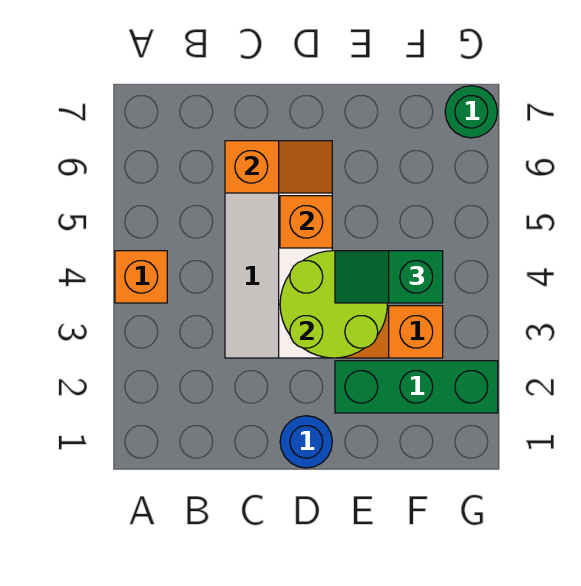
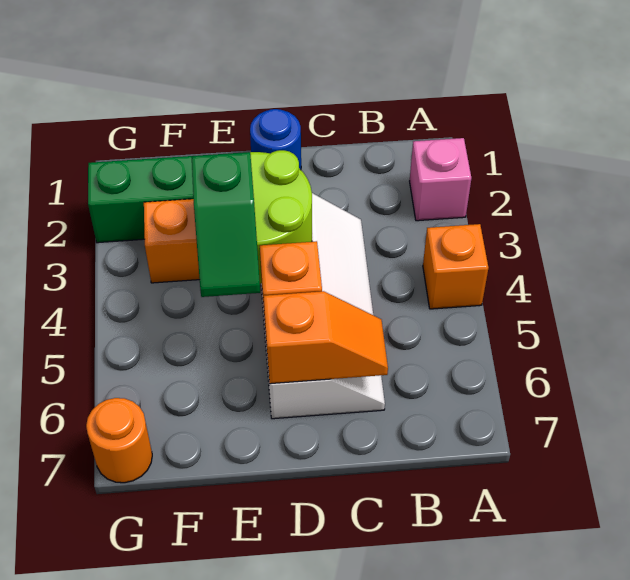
none -> pink brick A2 level 1
orange slope C6:D6 level 2 top C -> orange slope C6:D6 level 2 top D
green slope E4:F4 level 3 top F -> green slope E4:E5 level 3 top 4
green round brick G7 level 1 -> orange round brick G7 level 1

